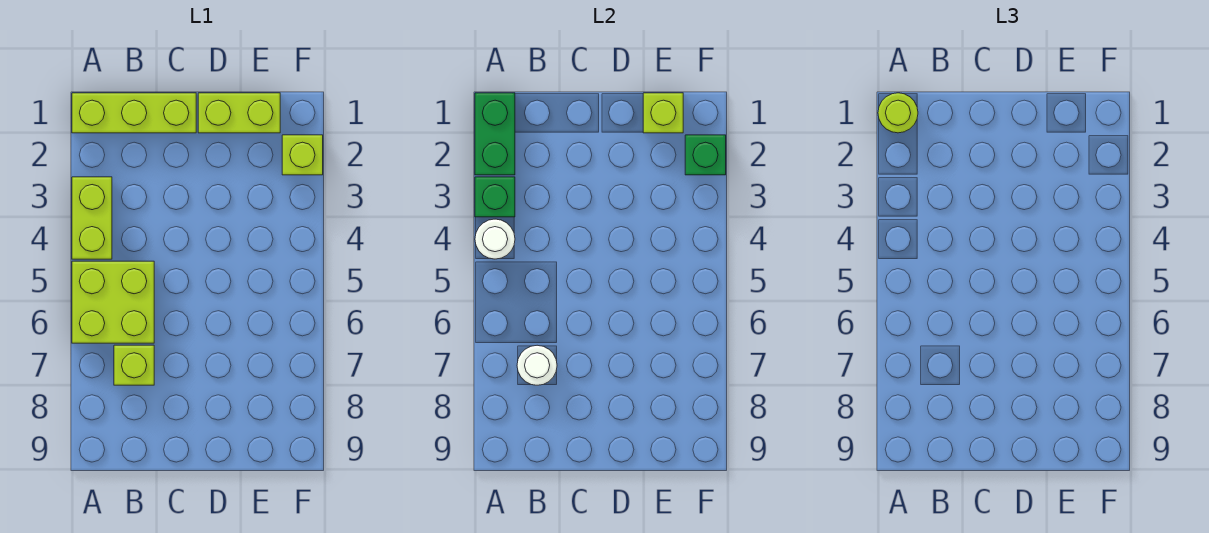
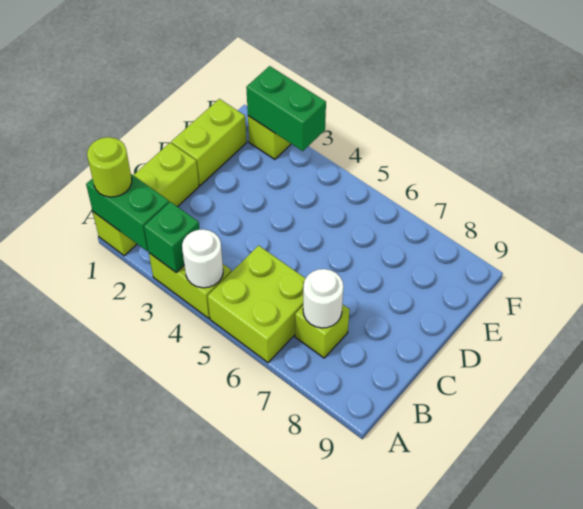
lime brick E1 level 2 -> none
green brick F2 level 2 -> green brick F2:F3 level 2

